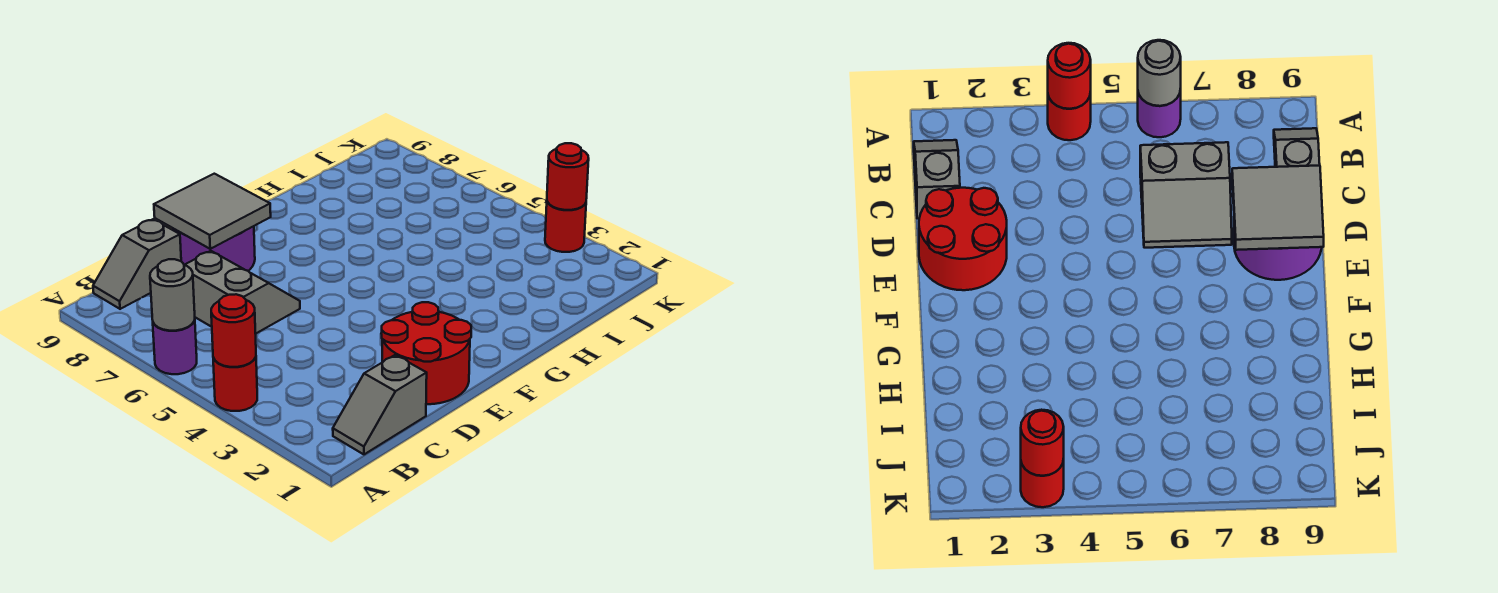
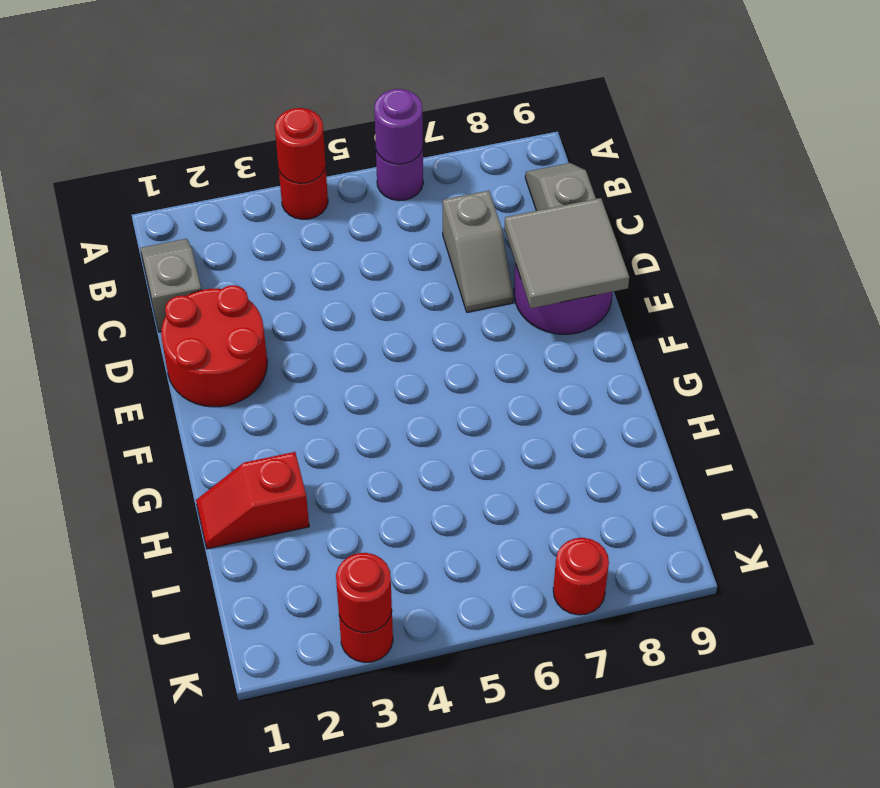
grey round brick A6 level 2 -> purple round brick A6 level 2
grey slope C6:D7 level 1 top C -> grey slope C7:D7 level 1 top C
none -> red slope H1:H2 level 1 top 2
none -> red round brick K7 level 1

